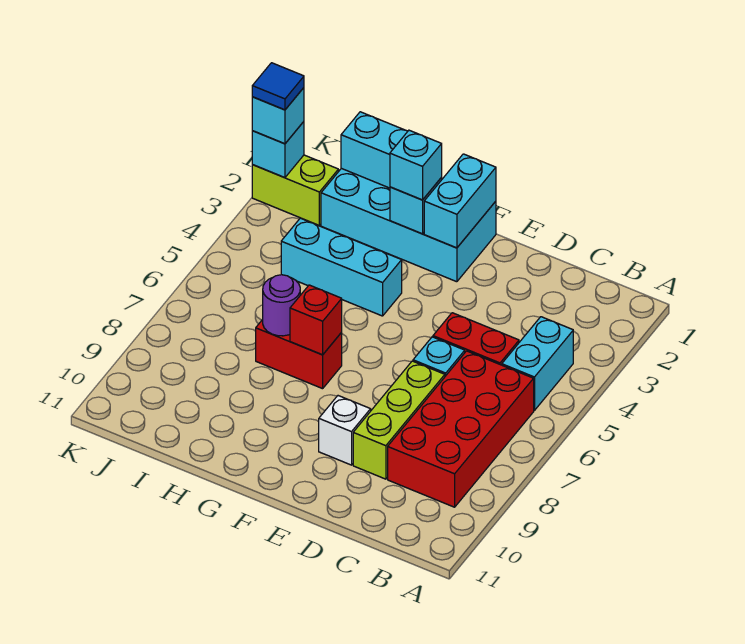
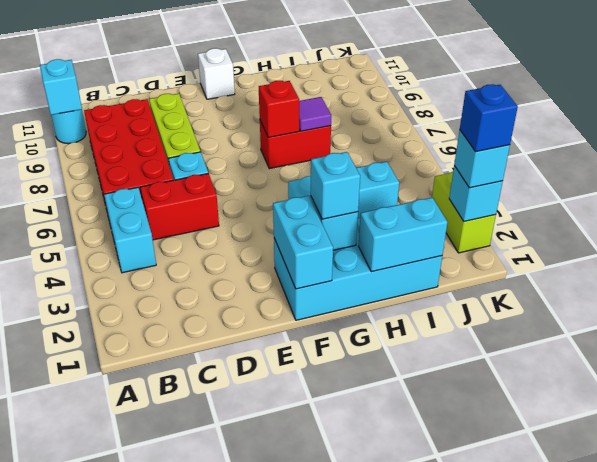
none -> cyan round brick A10 level 1
none -> cyan brick A10 level 2
white brick E9 level 1 -> white brick F11 level 1
purple round brick H7 level 2 -> purple tile H7 level 2
lime brick J2:K2 level 1 -> lime brick K2:K3 level 1
blue tile K2 level 4 -> blue brick K2 level 4

